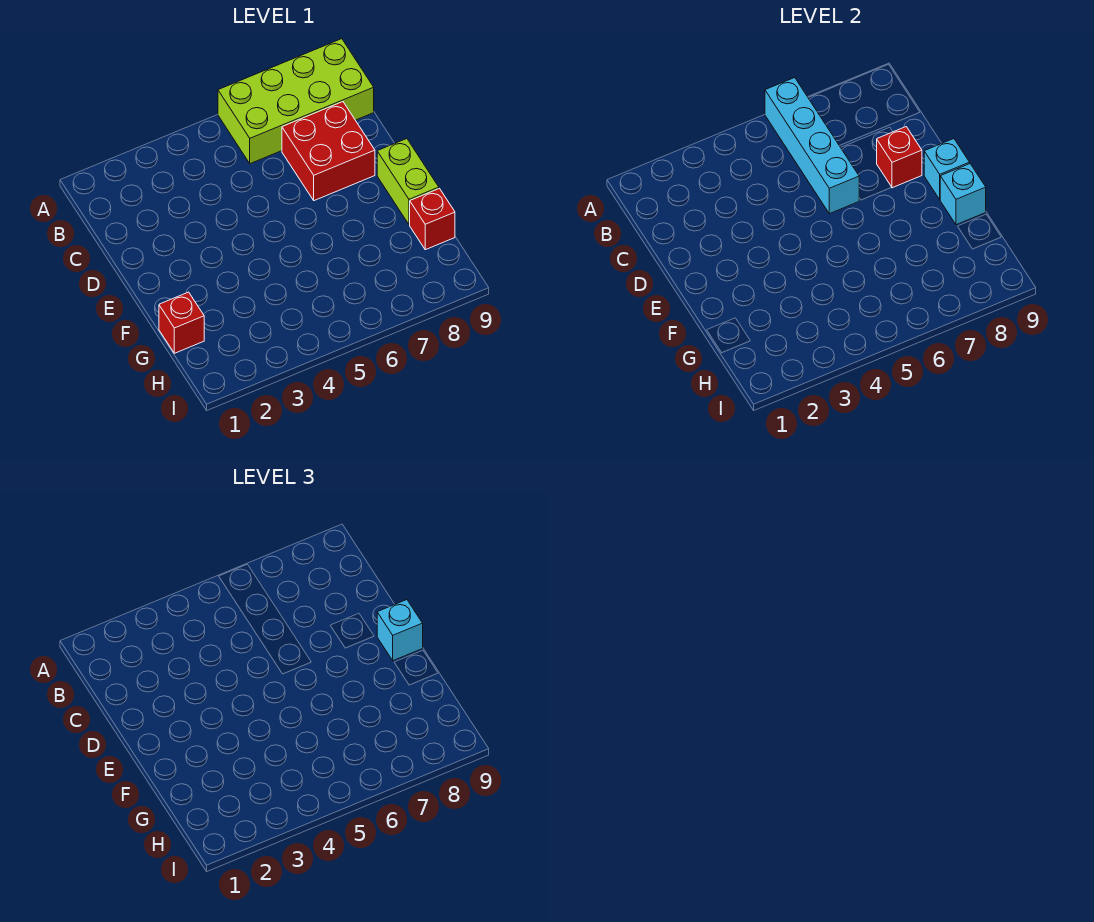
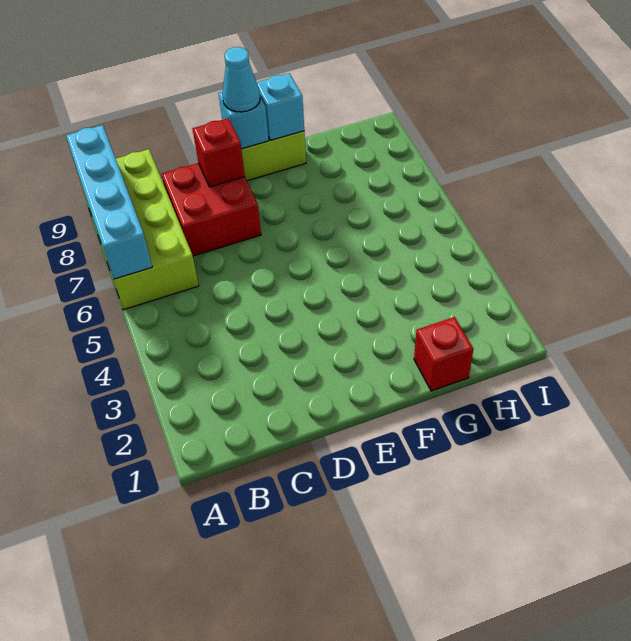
cyan brick A6:D6 level 2 -> cyan brick A6:A9 level 2
cyan brick E9 level 3 -> cyan cone E9 level 3
red brick G9 level 1 -> none

